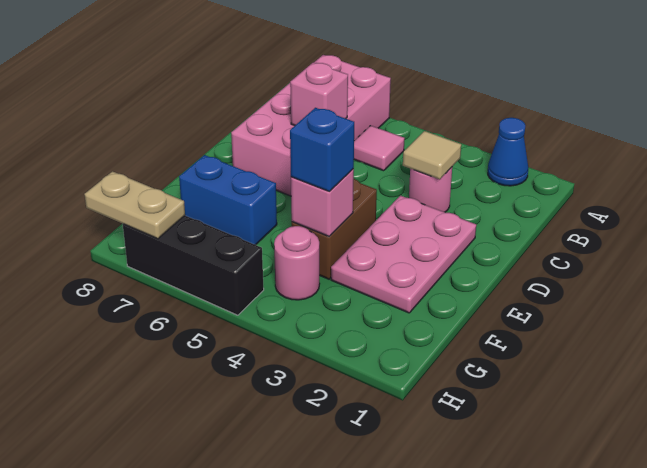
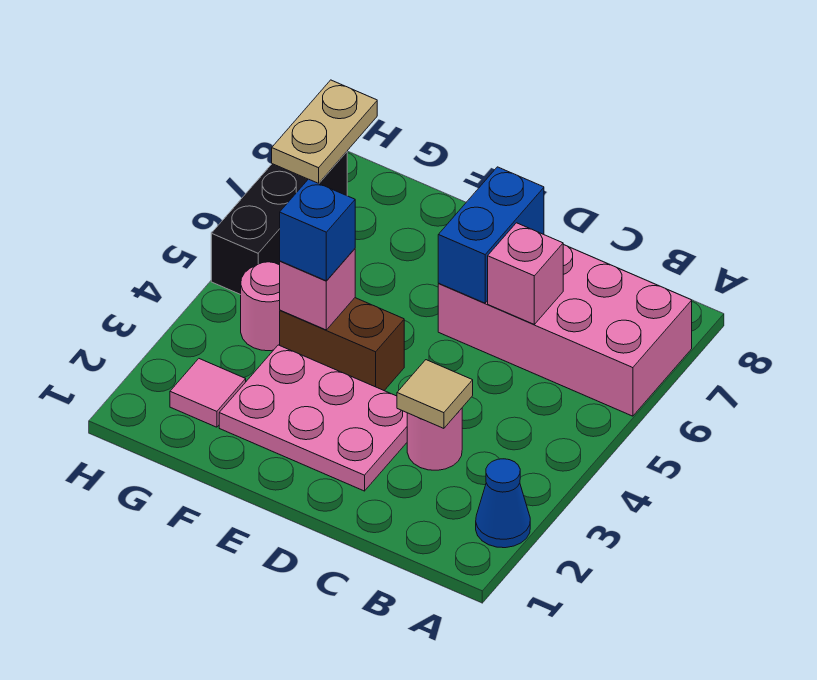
pink tile B5 level 1 -> pink tile G2 level 1
blue brick F6:F7 level 1 -> blue brick D6:D7 level 2

